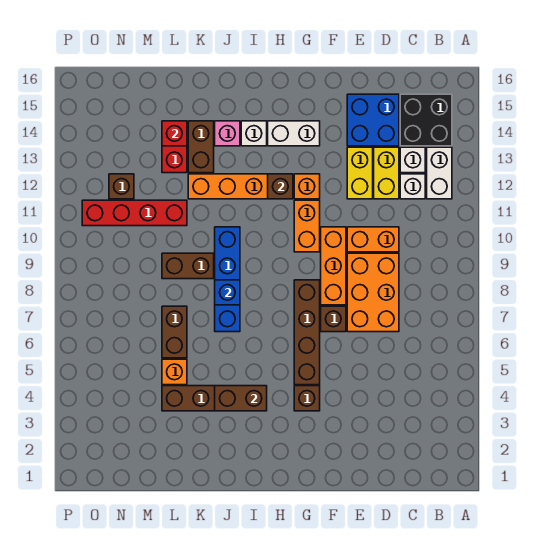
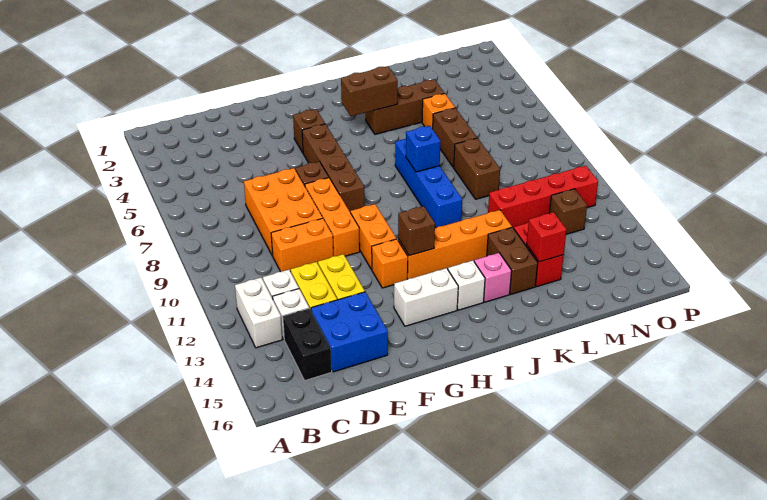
black brick B14:C15 level 1 -> black brick C14:C15 level 1
brown brick K9:L9 level 1 -> brown brick L8:L9 level 1

